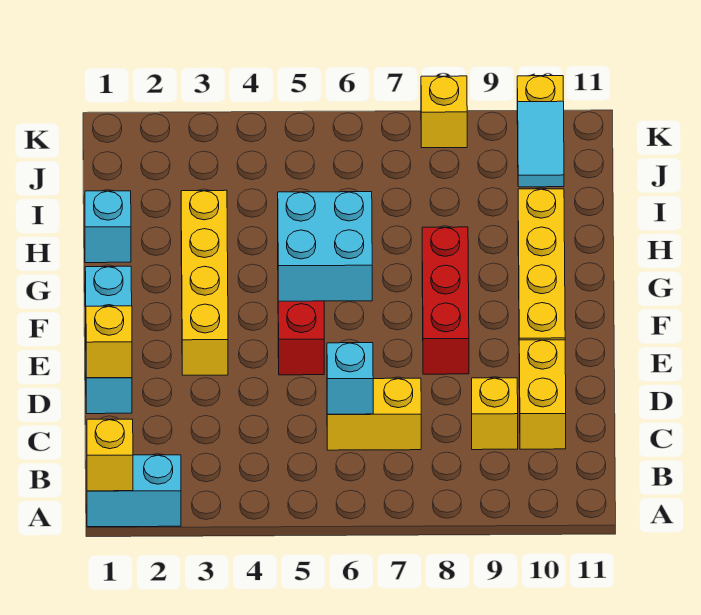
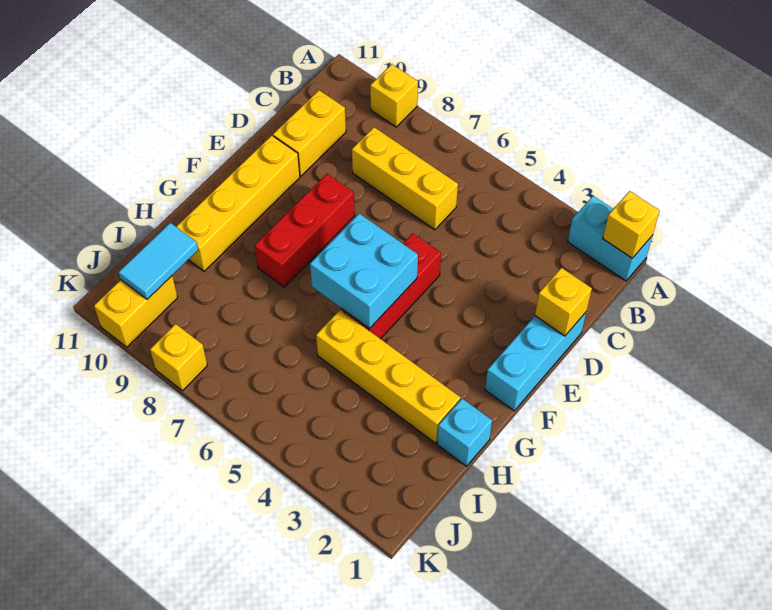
yellow brick C6:C7 level 1 -> yellow brick C6:C8 level 1
cyan brick C6 level 2 -> none
yellow brick C9 level 1 -> yellow brick A9 level 1
yellow brick E3:H3 level 1 -> yellow brick H2:H5 level 1

